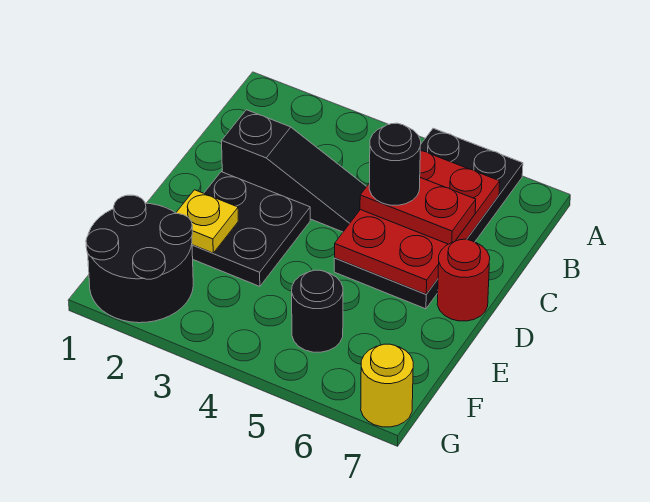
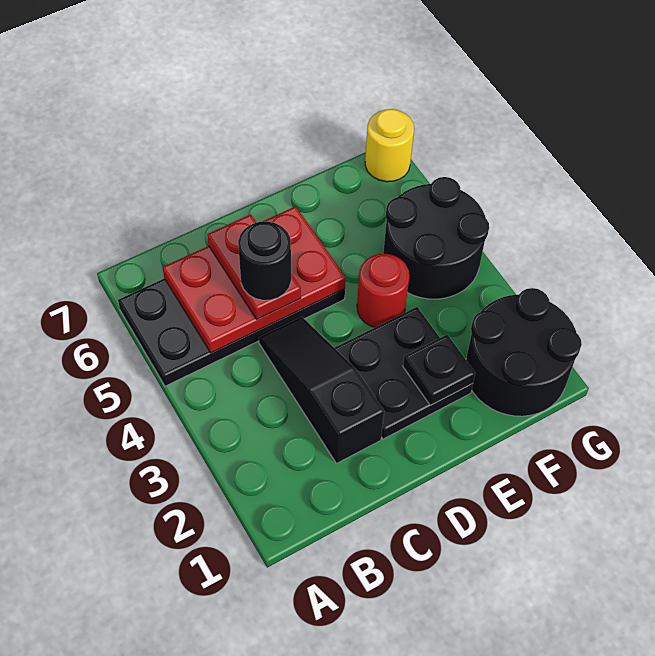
red round brick D7 level 1 -> red round brick E4 level 1
yellow plate E2 level 2 -> black plate E2 level 2
black round brick F5 level 1 -> black round brick F4:G5 level 1

